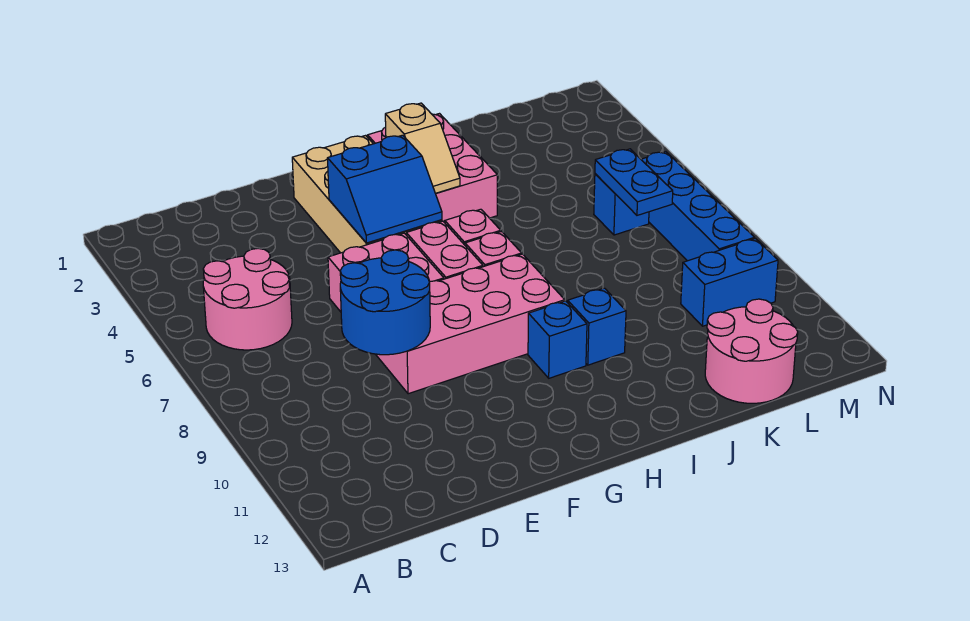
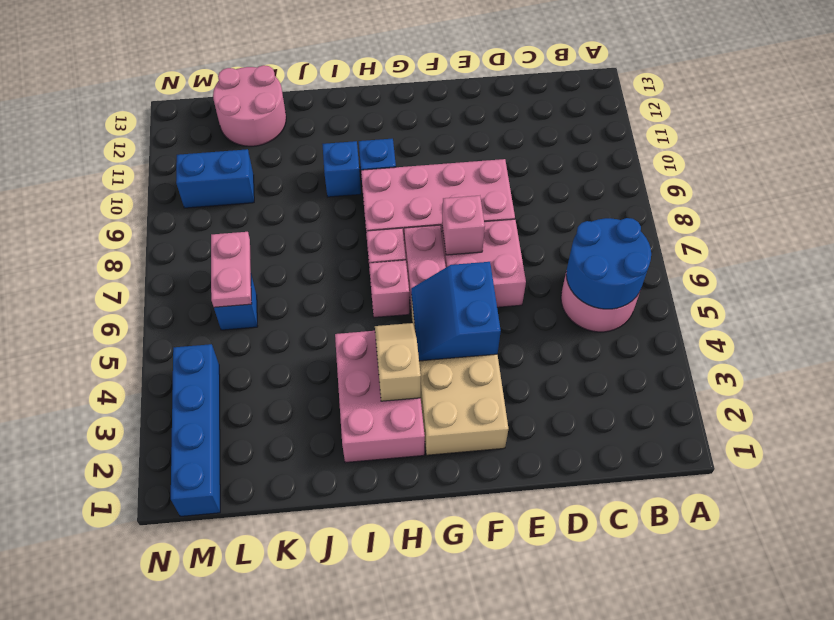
blue round brick D8:E9 level 2 -> blue round brick B5:C6 level 2
blue slope F4:G5 level 2 top 4 -> blue slope F4:G5 level 2 top F
none -> pink brick F7 level 2
blue plate L6:L7 level 2 -> pink plate L6:L7 level 2
blue brick M6:M9 level 1 -> blue brick M1:M4 level 1

